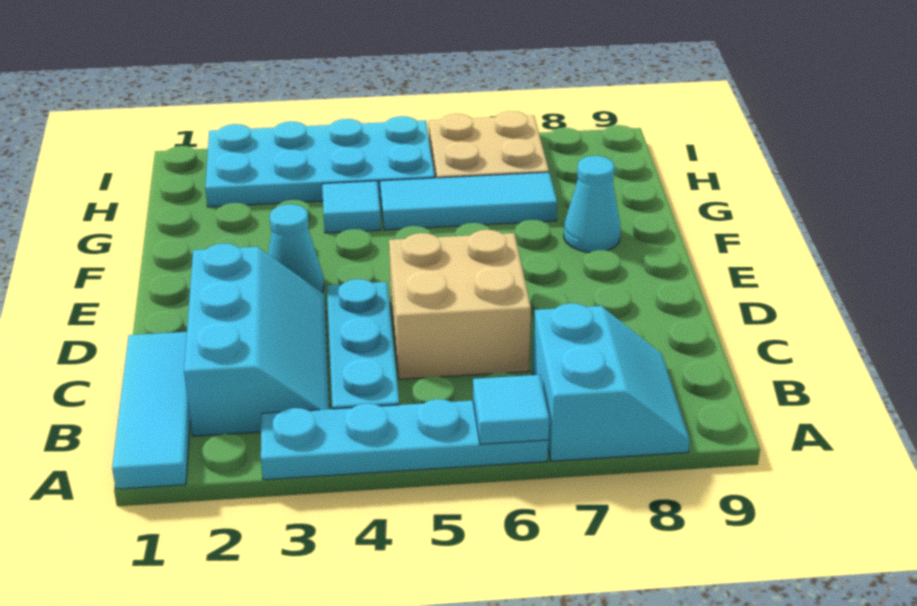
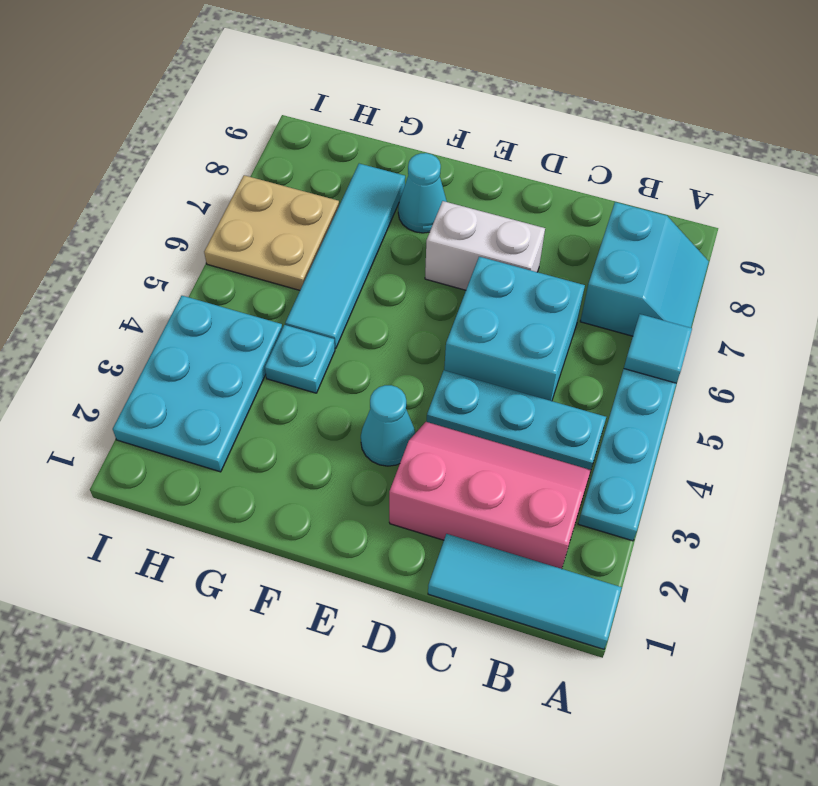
cyan slope A7:B8 level 1 top 7 -> cyan slope A7:B8 level 1 top B
cyan slope B2:D3 level 1 top 2 -> pink slope B2:D3 level 1 top 2
tan brick C5:D6 level 1 -> cyan brick C5:D6 level 1
none -> white brick D7:E7 level 1
cyan tile G4 level 1 -> cyan plate G4 level 1
cyan tile G5:G7 level 1 -> cyan tile G5:G8 level 1
cyan plate H2:I5 level 1 -> cyan plate H2:I4 level 1

